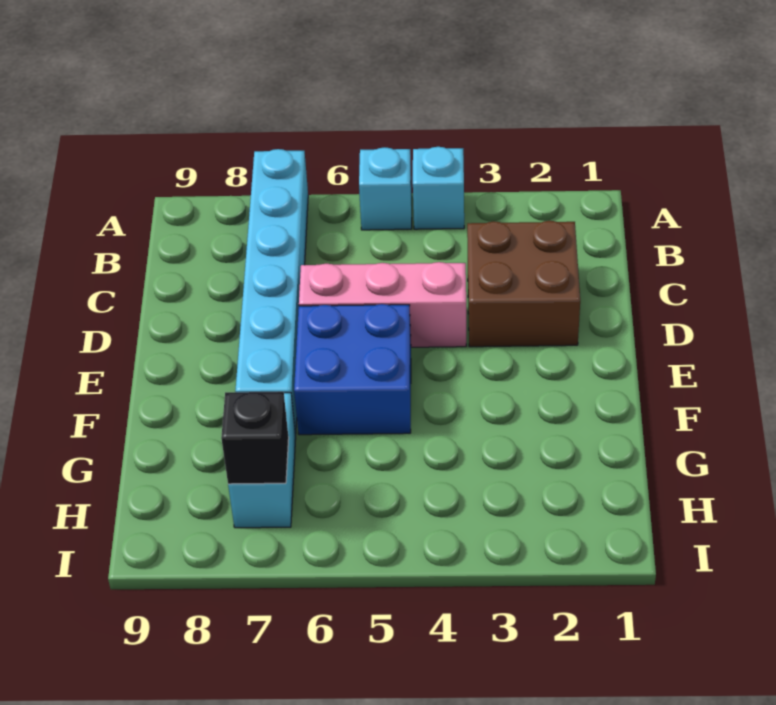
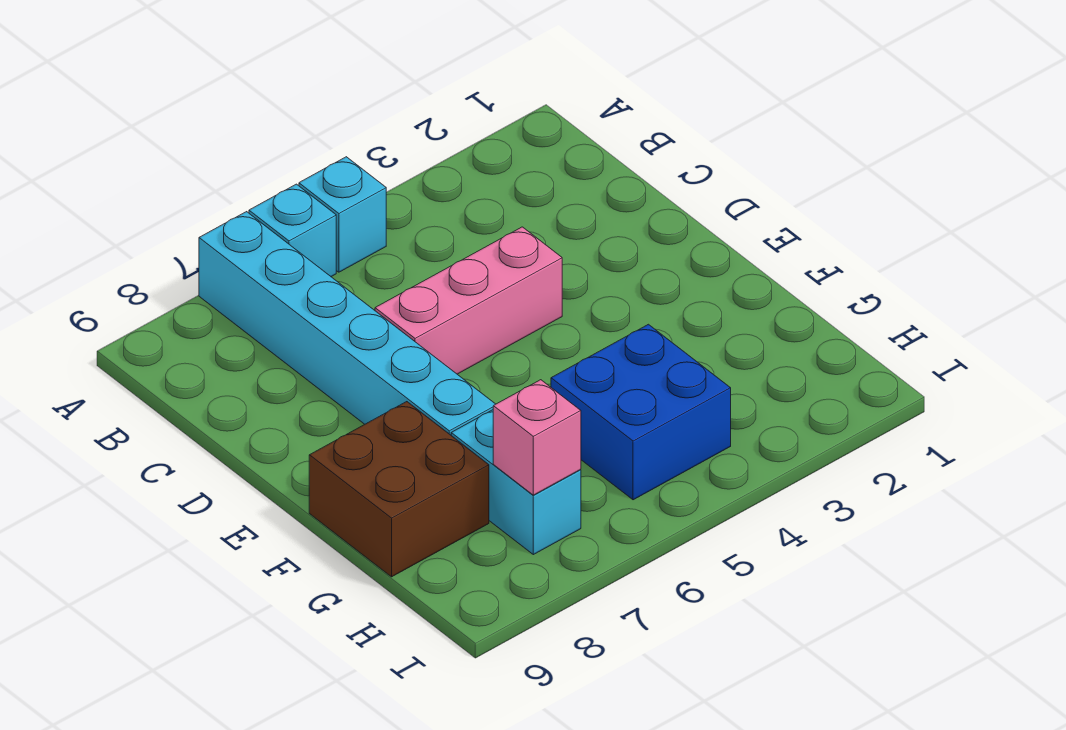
cyan brick A4 level 1 -> cyan brick A6 level 1
brown brick C2:D3 level 1 -> brown brick F8:G9 level 1
blue brick E5:F6 level 1 -> blue brick G4:H5 level 1
black brick H7 level 2 -> pink brick H7 level 2

